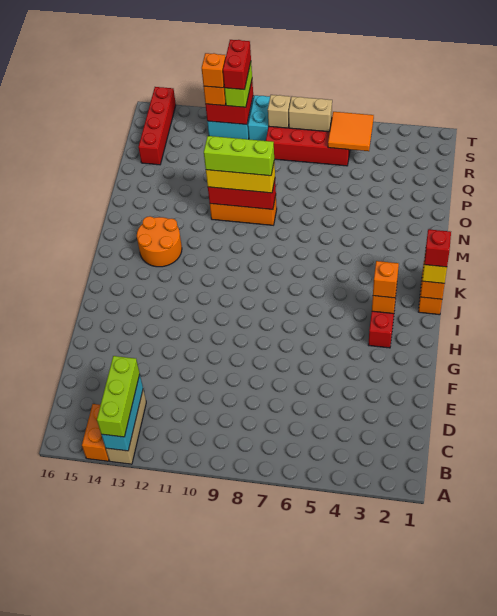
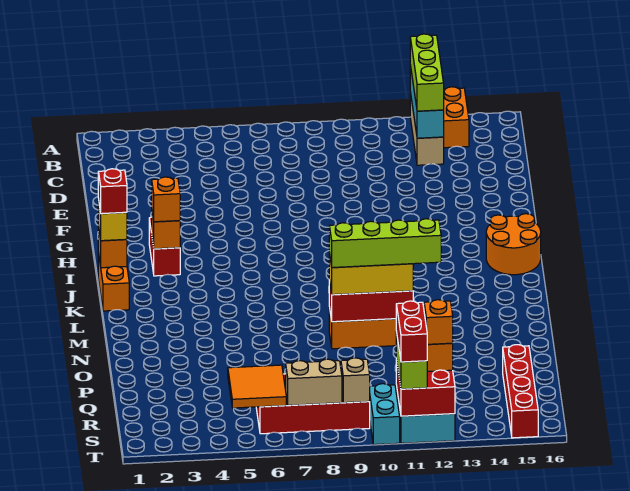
orange round brick K13:L14 level 1 -> orange round brick I15:J16 level 1
lime brick N9:N11 level 4 -> lime brick N9:N12 level 4

